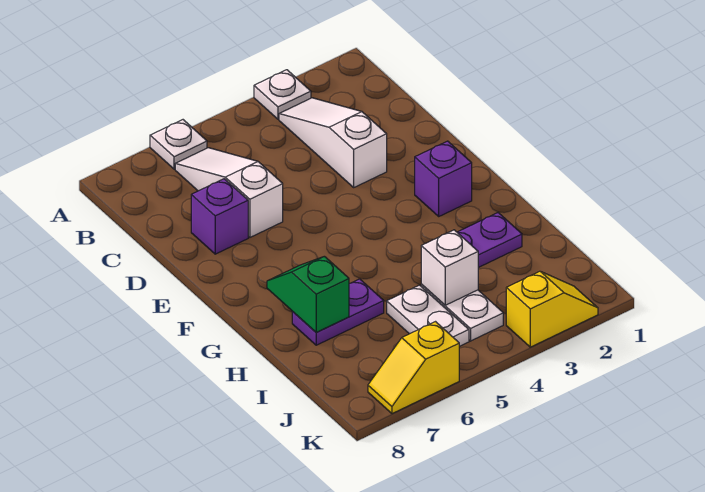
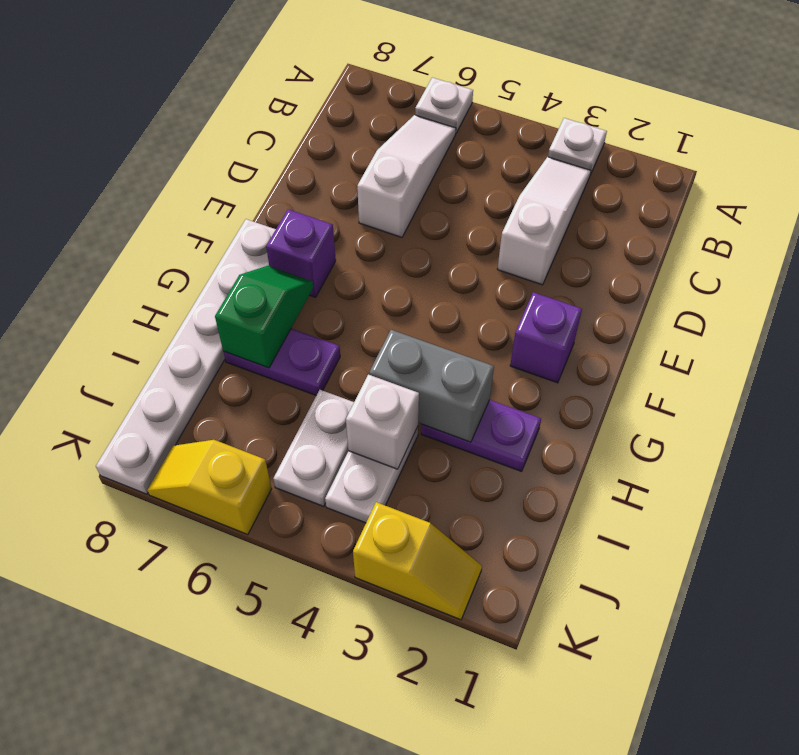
purple brick D7 level 1 -> purple brick F7 level 1
none -> white plate F8:K8 level 1
none -> grey brick H3:H4 level 2

